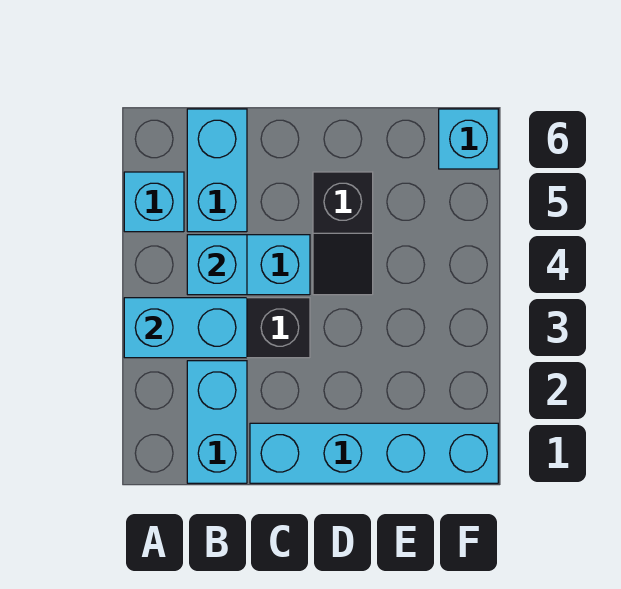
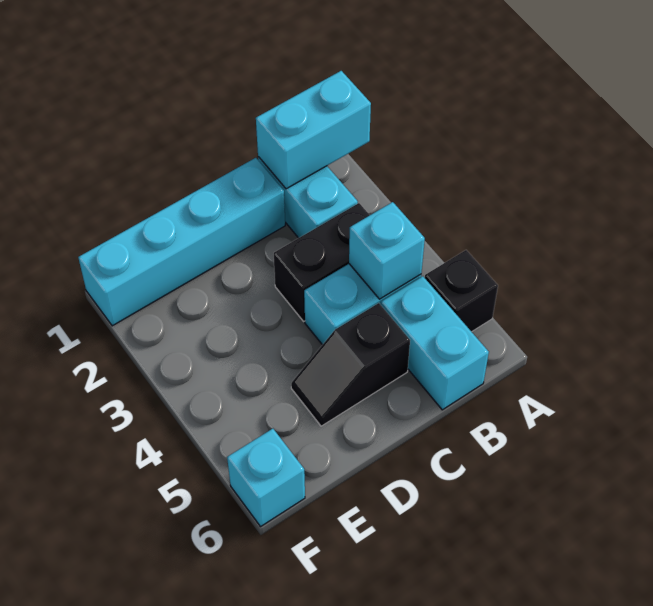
cyan brick A3:B3 level 2 -> cyan brick A1:B1 level 2
cyan brick A5 level 1 -> black brick A5 level 1
black slope D4:D5 level 1 top 5 -> black slope C5:D5 level 1 top C

